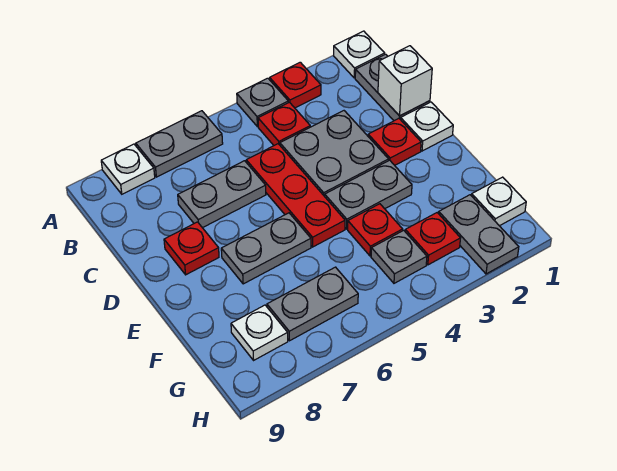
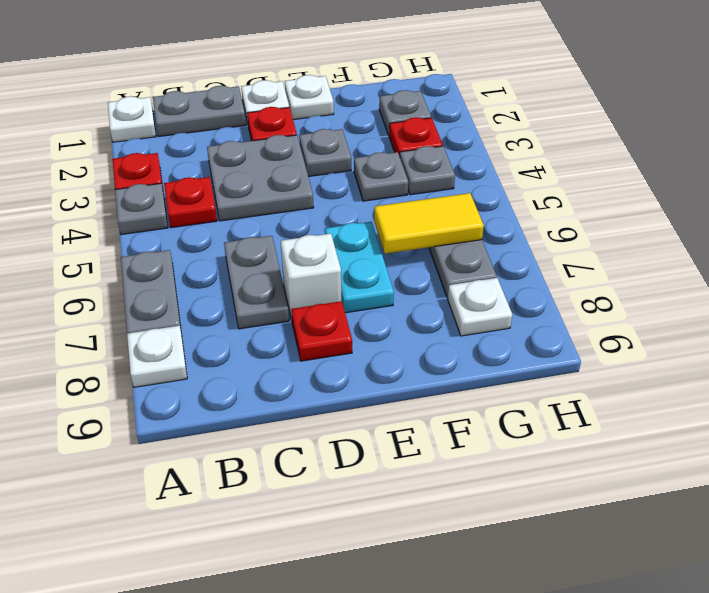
white brick C1 level 2 -> white brick D7 level 1
red plate C5:E5 level 1 -> none
grey plate E3:E4 level 1 -> grey plate E3 level 1
grey plate E6:E7 level 1 -> cyan plate E6:E7 level 1
red plate F4 level 1 -> grey plate F4 level 1
none -> yellow tile F6:G6 level 2
white plate G1 level 1 -> white plate E1 level 1
grey plate G2:H2 level 1 -> grey plate G2 level 1

